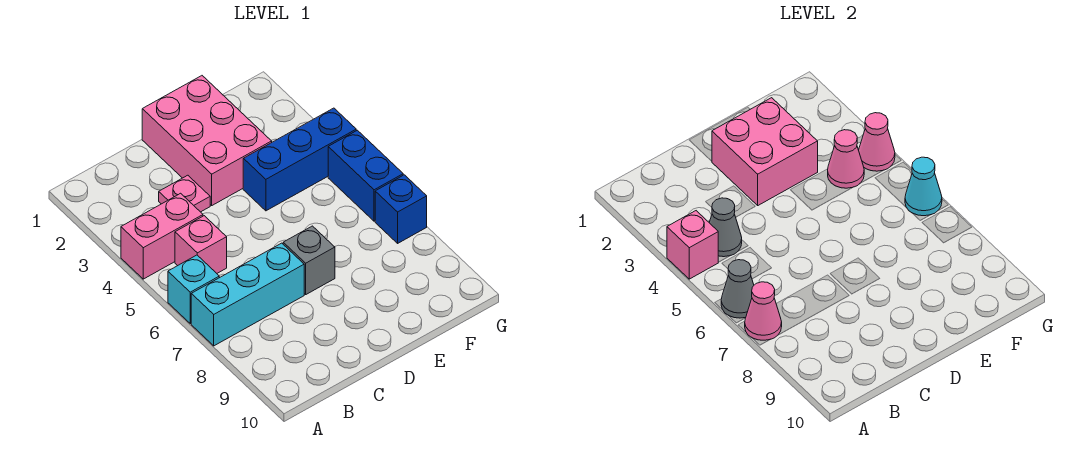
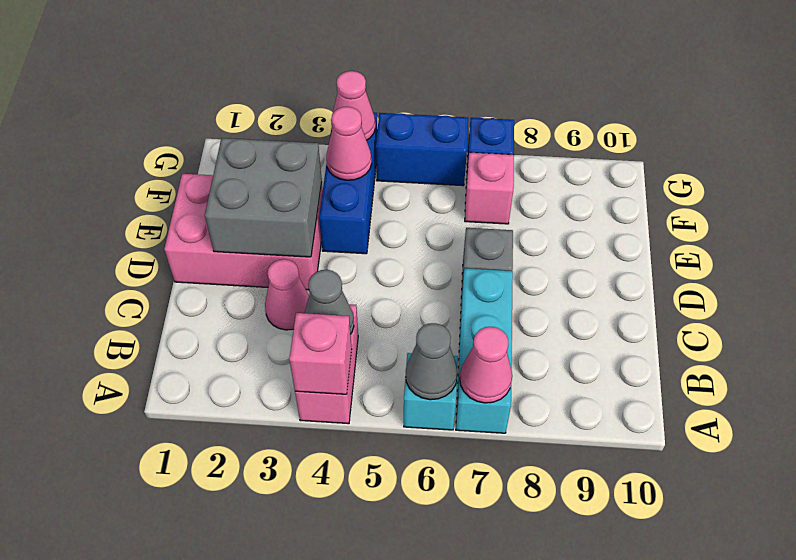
pink brick B5 level 1 -> pink brick F7 level 1
pink plate C3 level 1 -> pink cone C3 level 1
pink brick D2:E3 level 2 -> grey brick D2:E3 level 2
cyan cone G6 level 2 -> none

